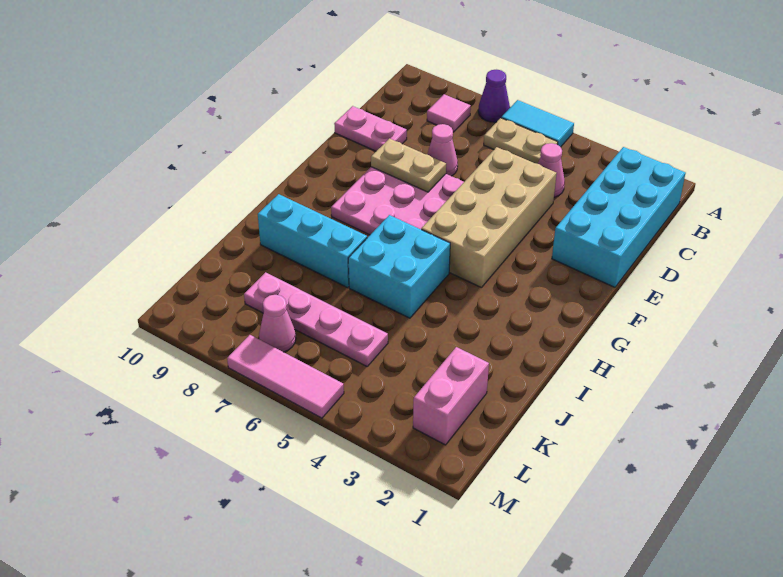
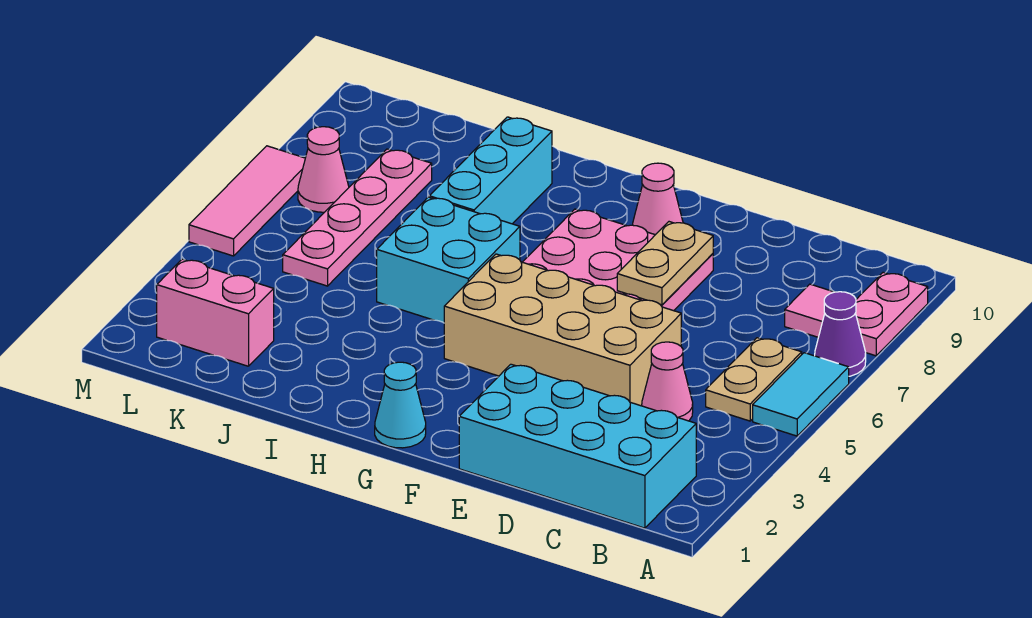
pink cone D7 level 1 -> pink cone F9 level 1
pink plate D9:D10 level 1 -> pink plate A8:A9 level 1
none -> cyan cone G1 level 1

